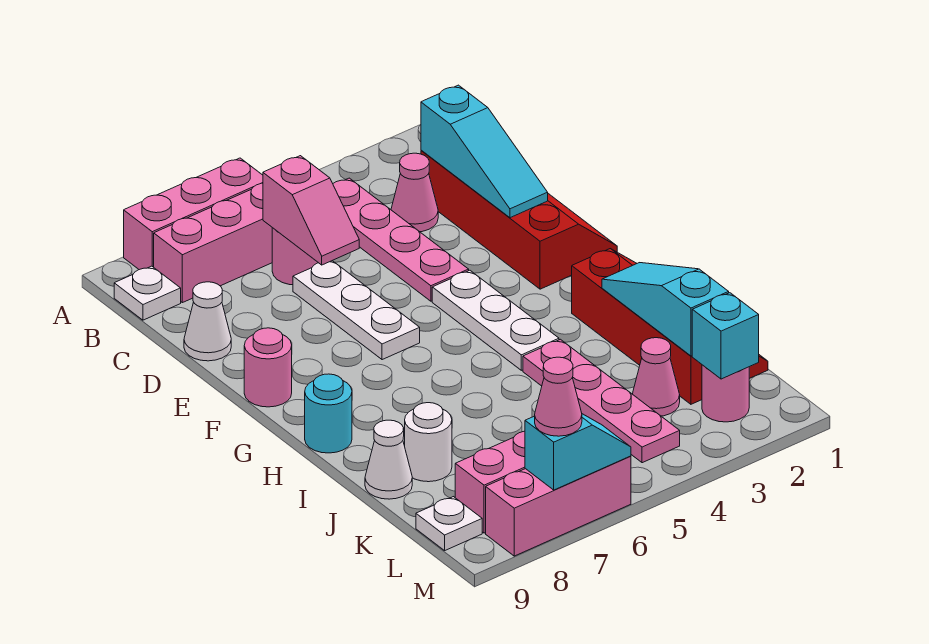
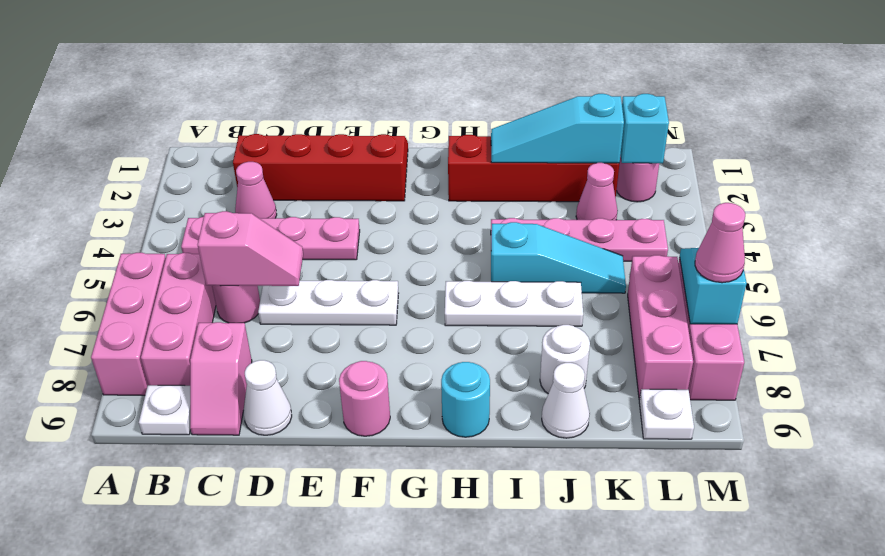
cyan slope C2:E2 level 2 top C -> cyan slope I5:K5 level 1 top I
none -> pink slope C8:C9 level 1 top 8
white plate F4:H4 level 1 -> white plate H6:J6 level 1

